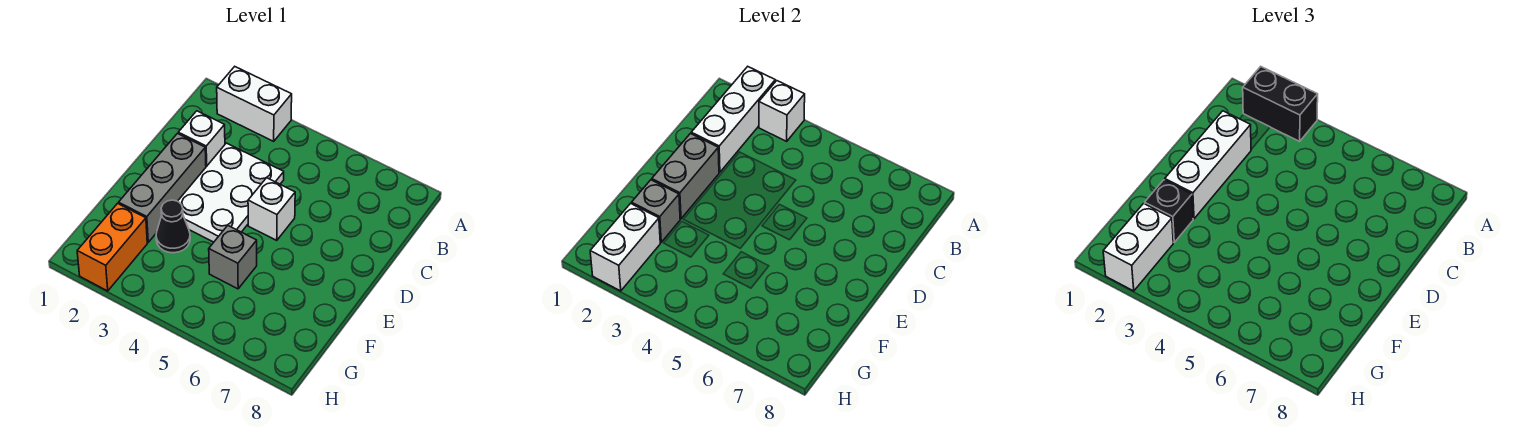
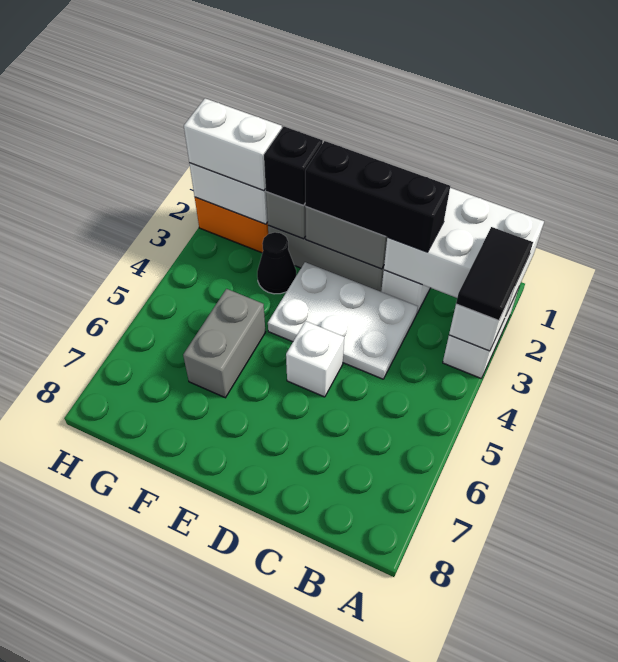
white brick A2:C2 level 2 -> white brick A1:C2 level 2
black brick A2:A3 level 3 -> black tile A2:A3 level 3
white brick C2:E2 level 3 -> black brick C2:E2 level 3
grey brick F5 level 1 -> grey brick F5:F6 level 1

